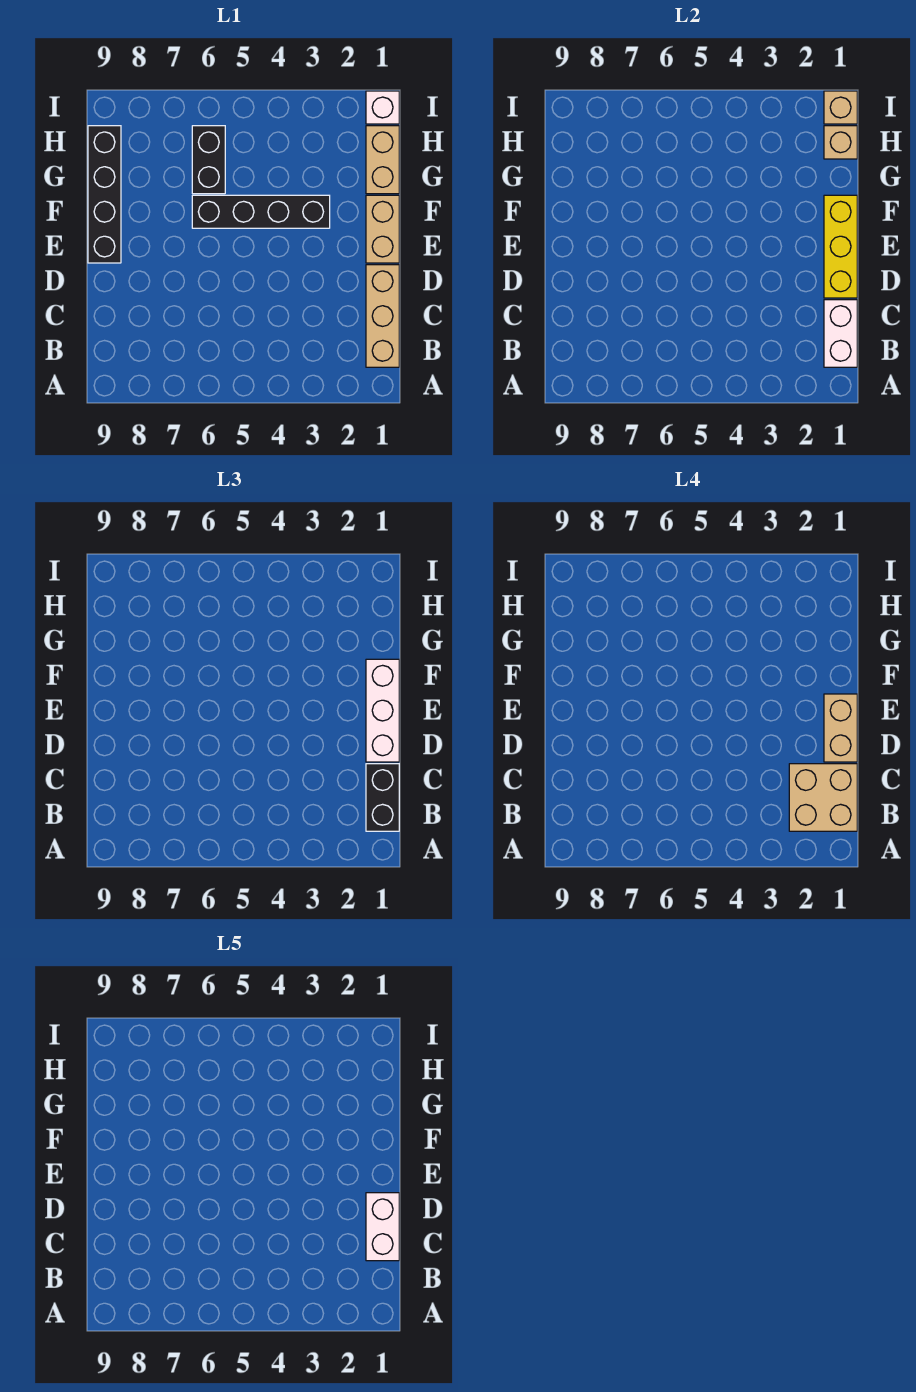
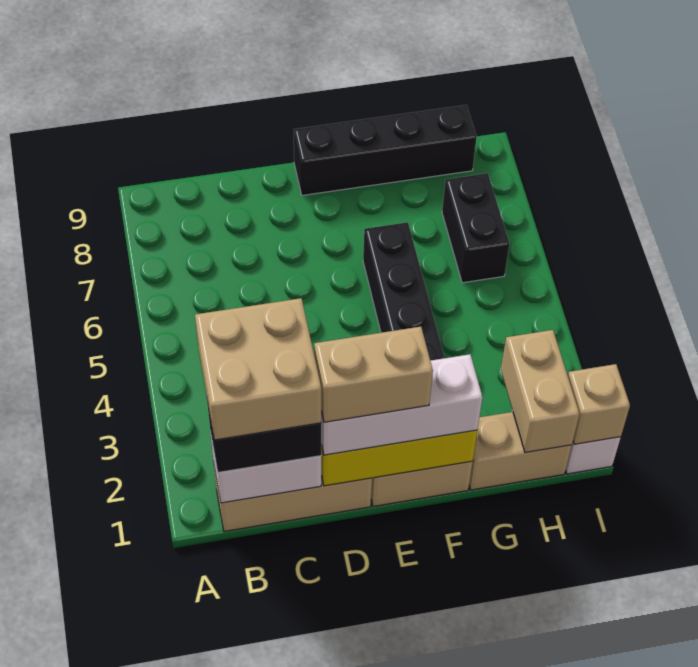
white brick C1:D1 level 5 -> none
black brick G6:H6 level 1 -> black brick H6:H7 level 1
tan brick H1 level 2 -> tan brick H1:H2 level 2

